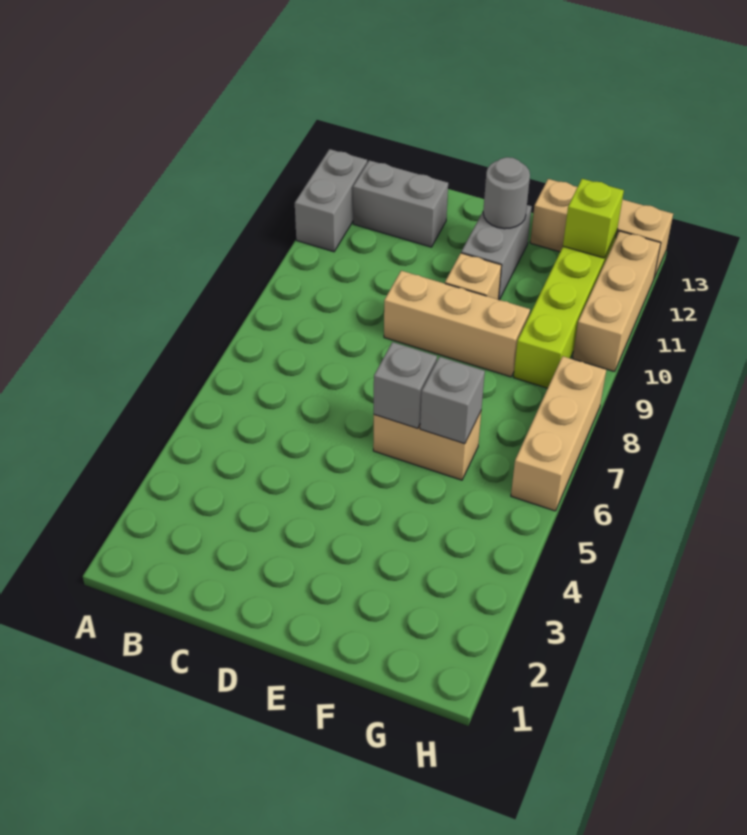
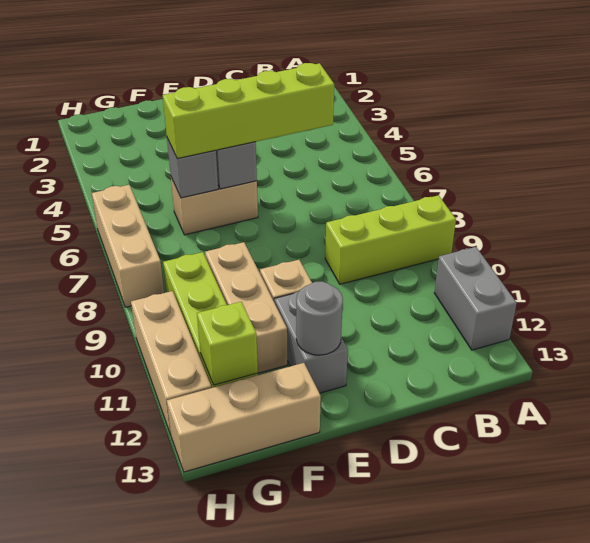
none -> lime brick A9:C9 level 1
grey brick B12:C12 level 1 -> none
none -> lime brick C6:F6 level 3
tan brick D9:F9 level 1 -> tan brick F9:F11 level 1

